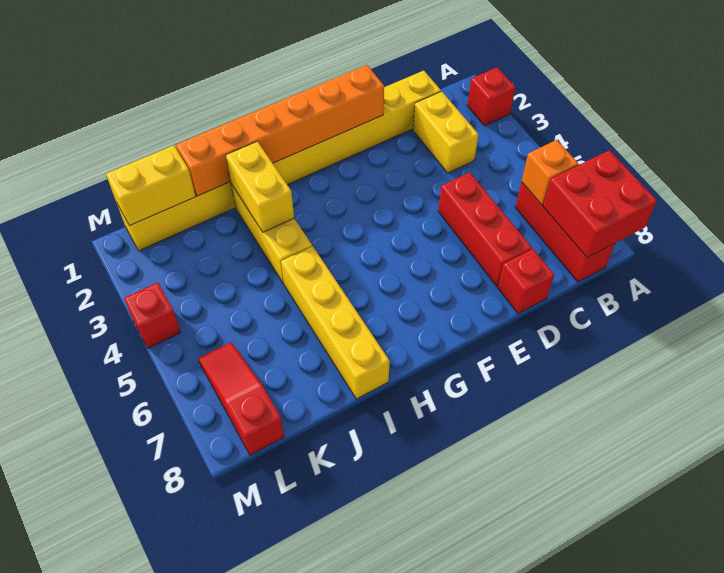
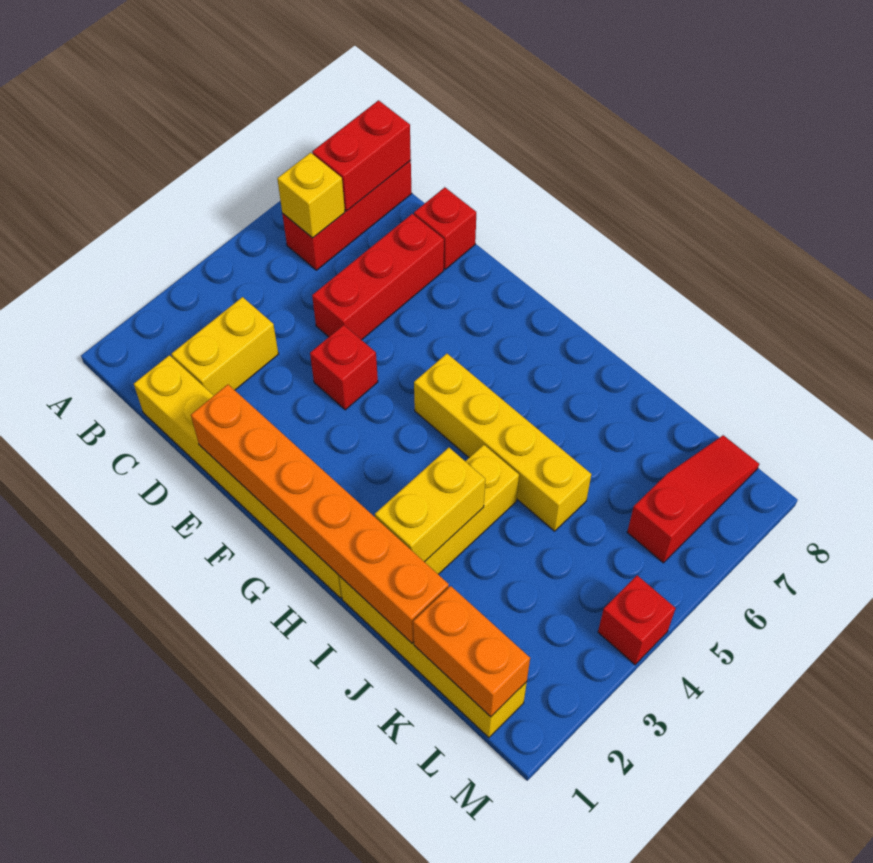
red brick A2 level 1 -> red brick E4 level 1
red brick A7:B8 level 2 -> red brick B7:B8 level 2
orange brick B6 level 2 -> yellow brick B6 level 2
yellow brick I5:I8 level 1 -> yellow brick G5:J5 level 1
yellow brick K1:L1 level 2 -> orange brick K1:L1 level 2
red slope L6:L8 level 1 top 8 -> red slope L6:L8 level 1 top 6

